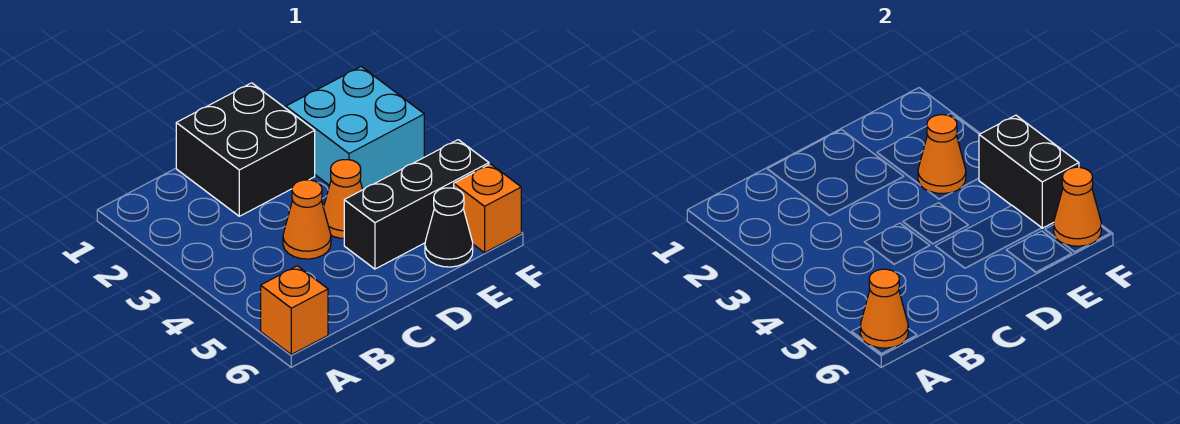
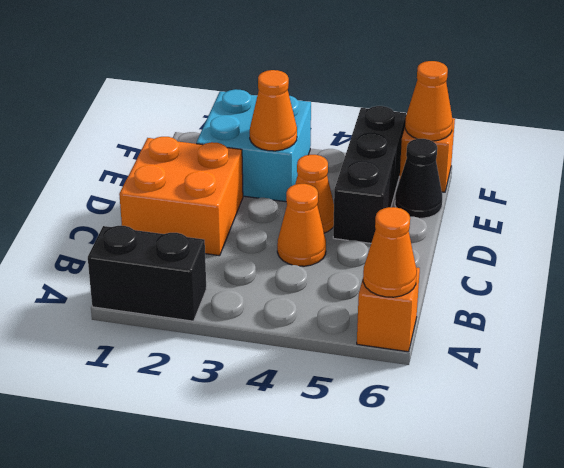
black brick C1:D2 level 1 -> orange brick C1:D2 level 1
black brick F4:F5 level 2 -> black brick A1:A2 level 1

